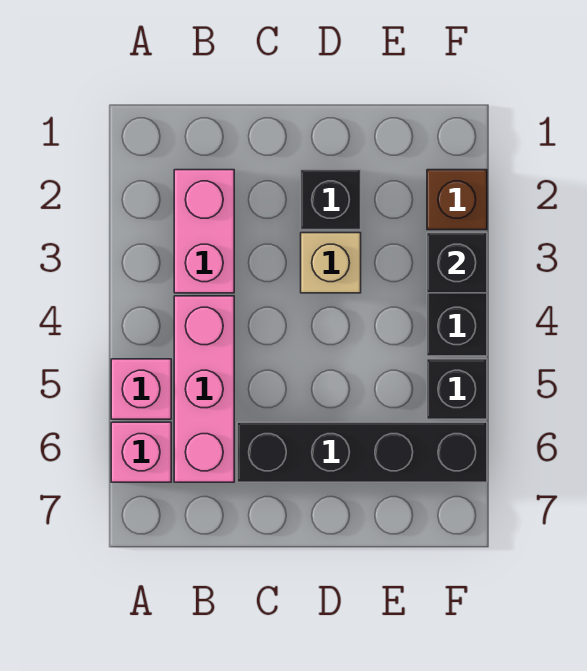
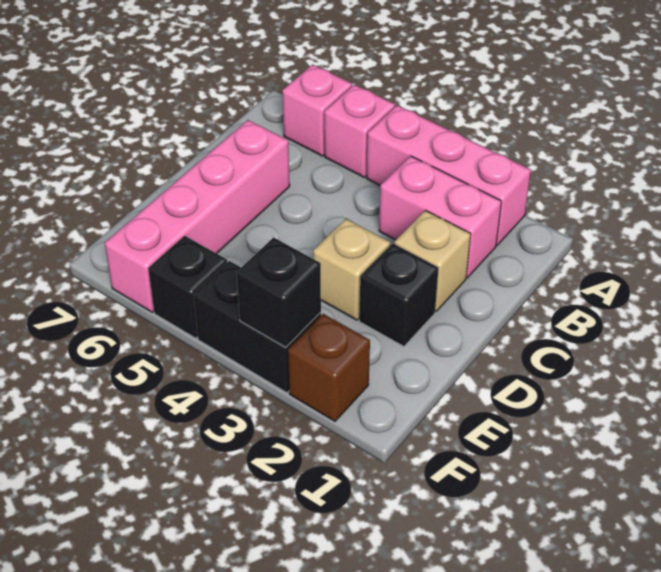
pink brick B4:B6 level 1 -> pink brick A2:A4 level 1
none -> tan brick C2 level 1
black brick C6:F6 level 1 -> pink brick C6:F6 level 1

